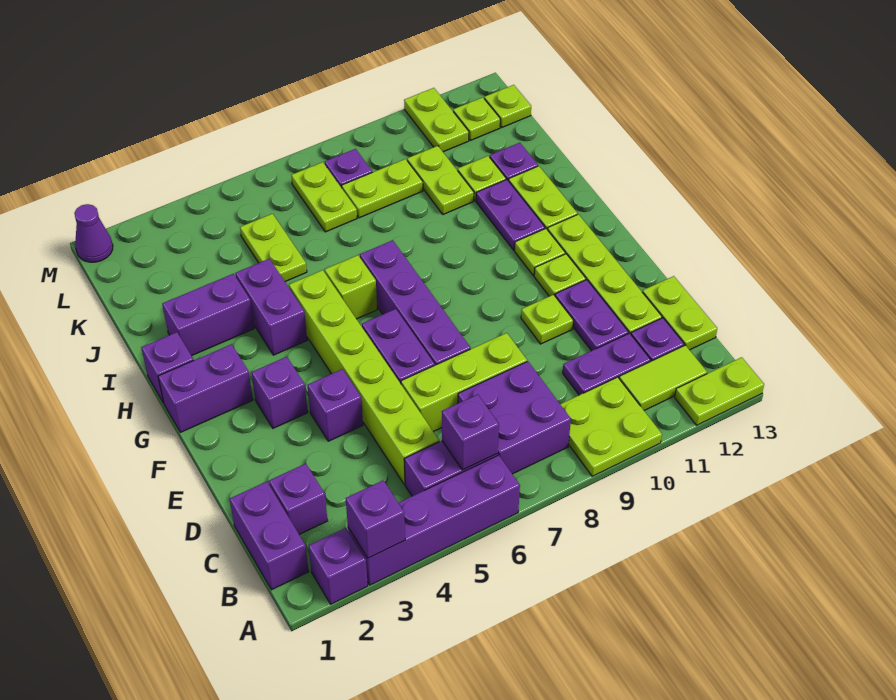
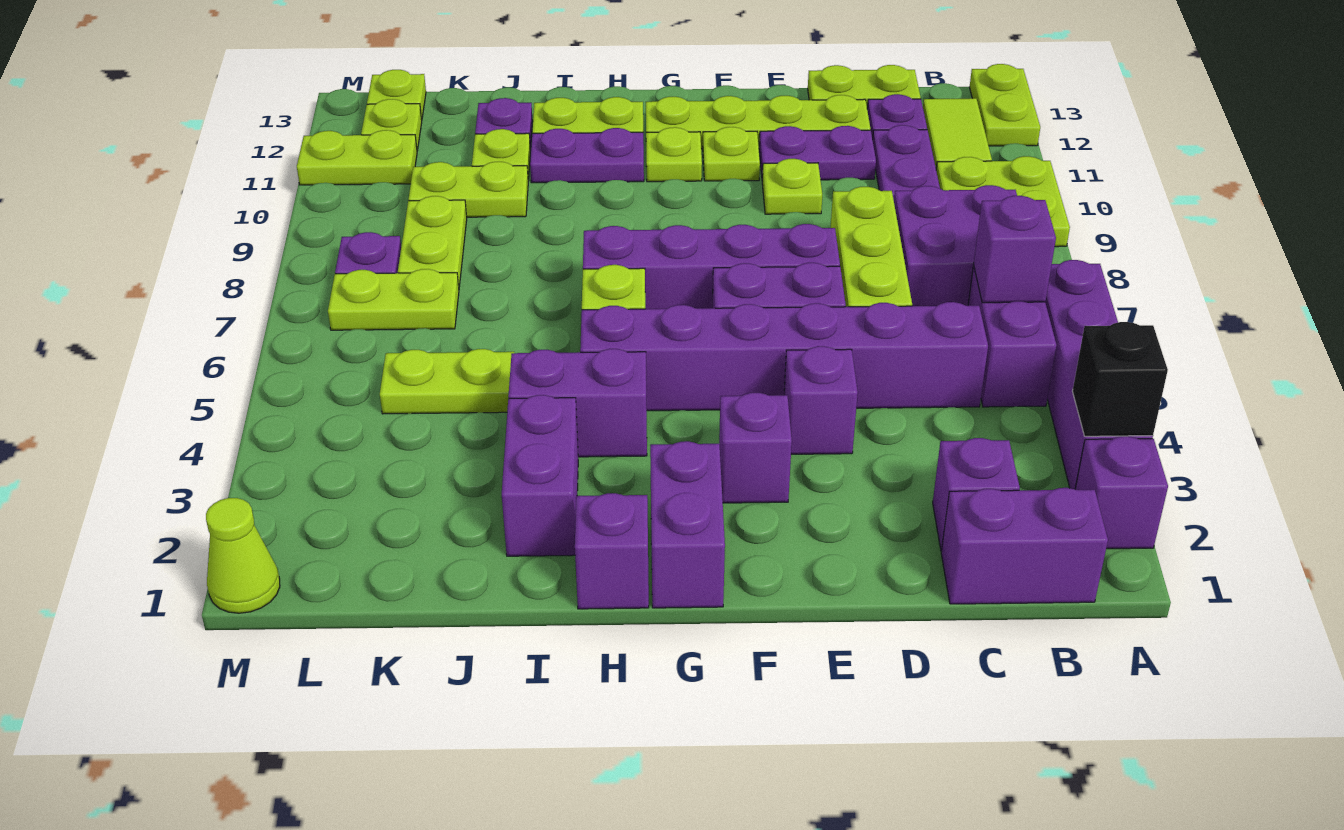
purple brick A3 level 2 -> black brick A3 level 2
lime brick C5:H5 level 1 -> purple brick C5:H5 level 1
purple cone M1 level 1 -> lime cone M1 level 1

